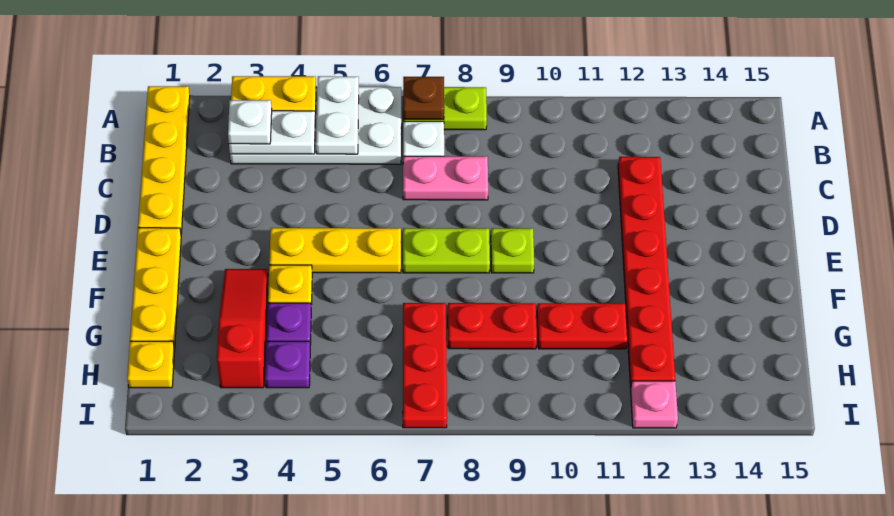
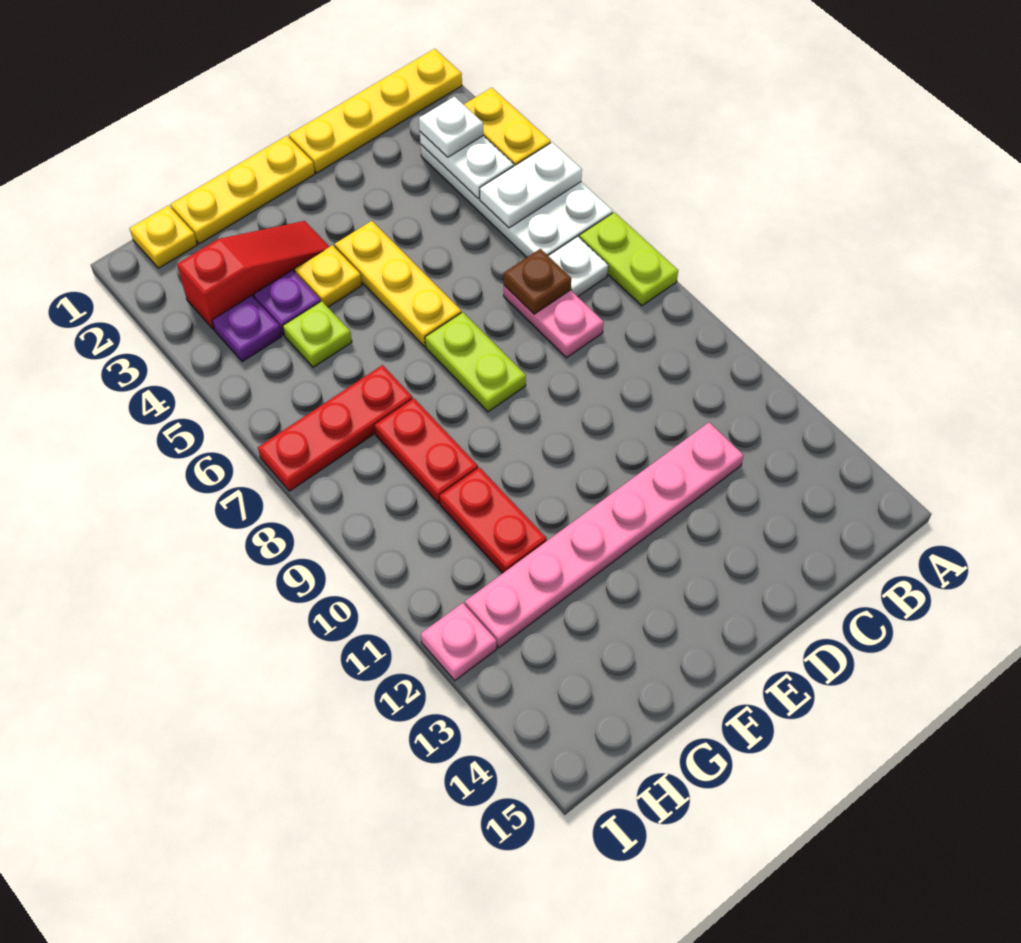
brown plate A7 level 2 -> brown plate C7 level 2
red plate C12:H12 level 1 -> pink plate C12:H12 level 1
lime plate E9 level 1 -> lime plate G5 level 1

